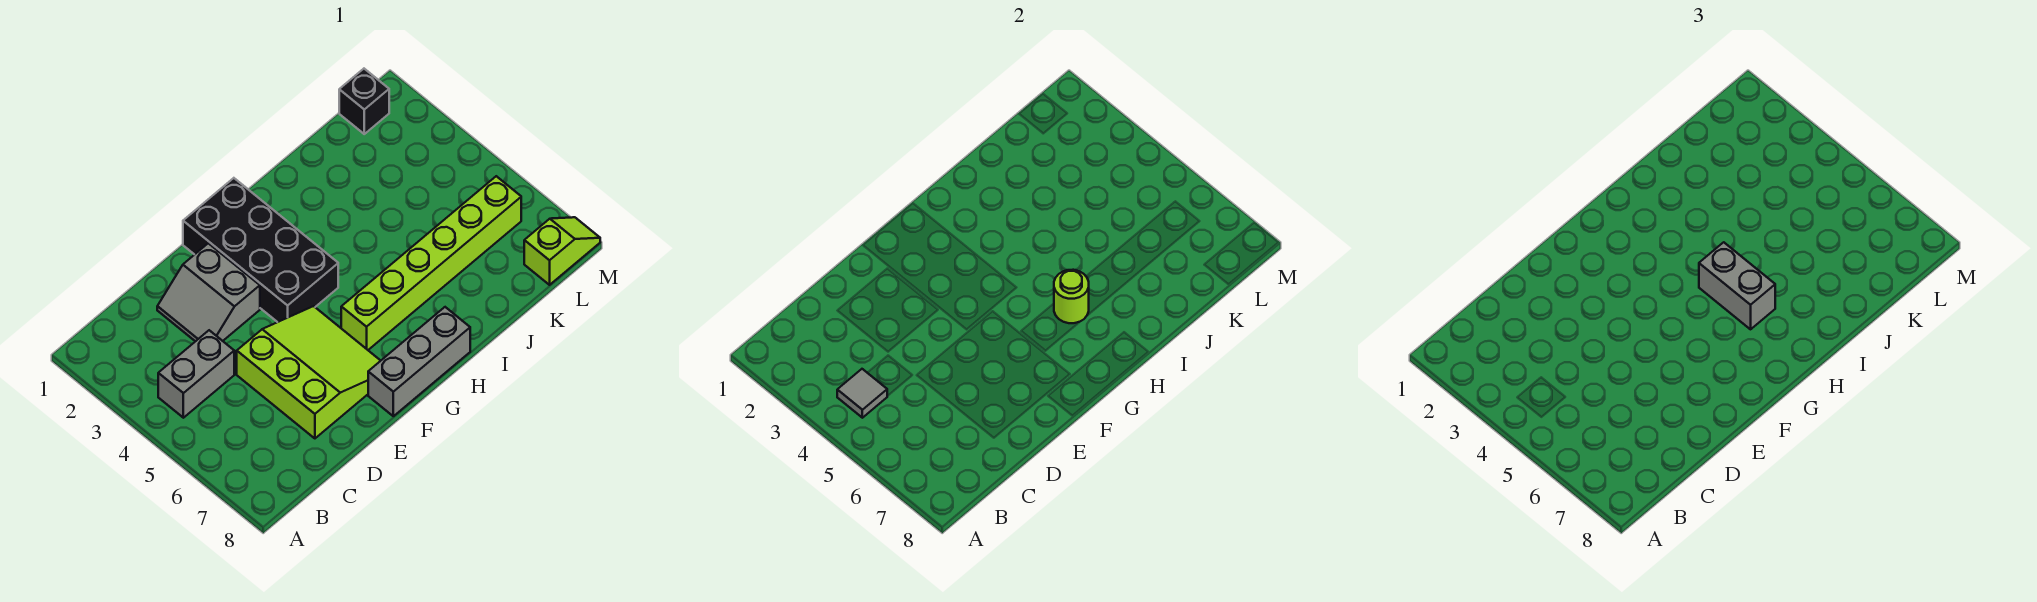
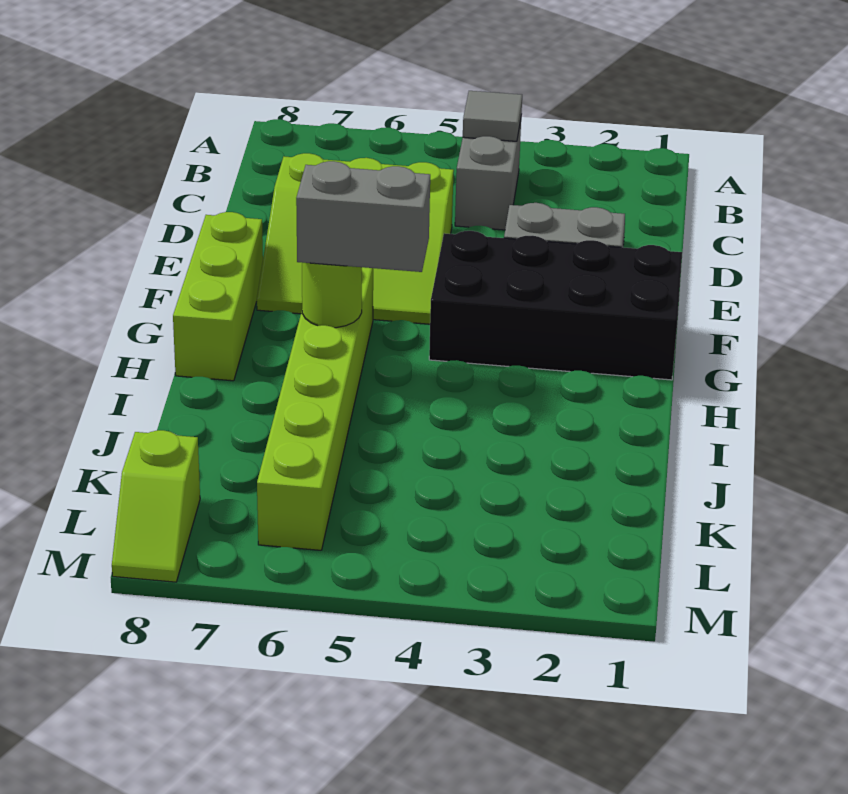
grey brick F8:H8 level 1 -> lime brick F8:H8 level 1
black brick L1 level 1 -> none

